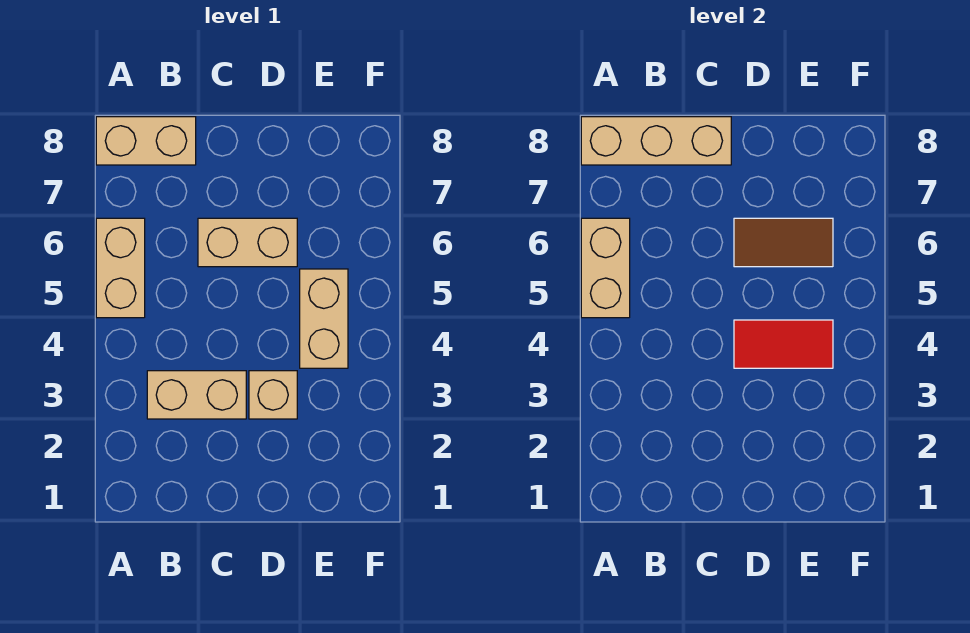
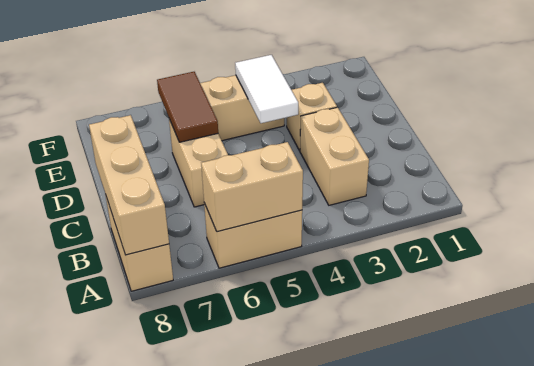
red tile D4:E4 level 2 -> white tile D4:E4 level 2

